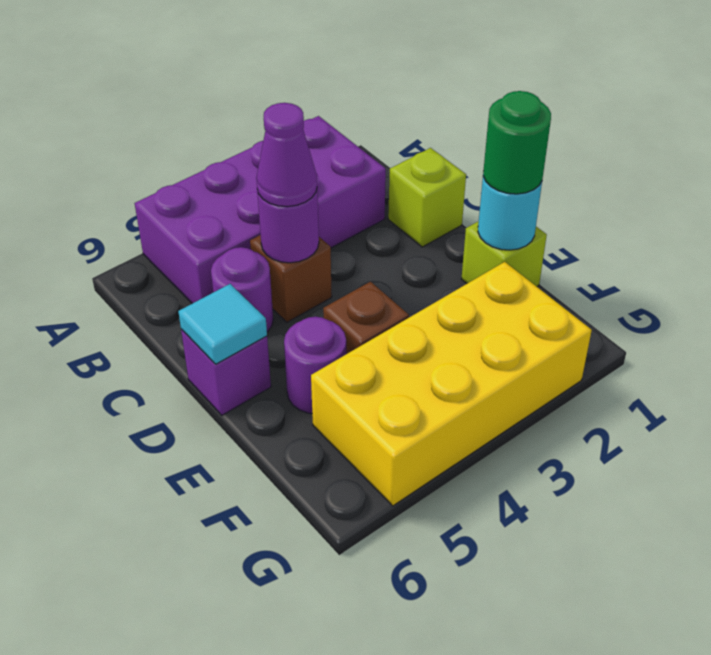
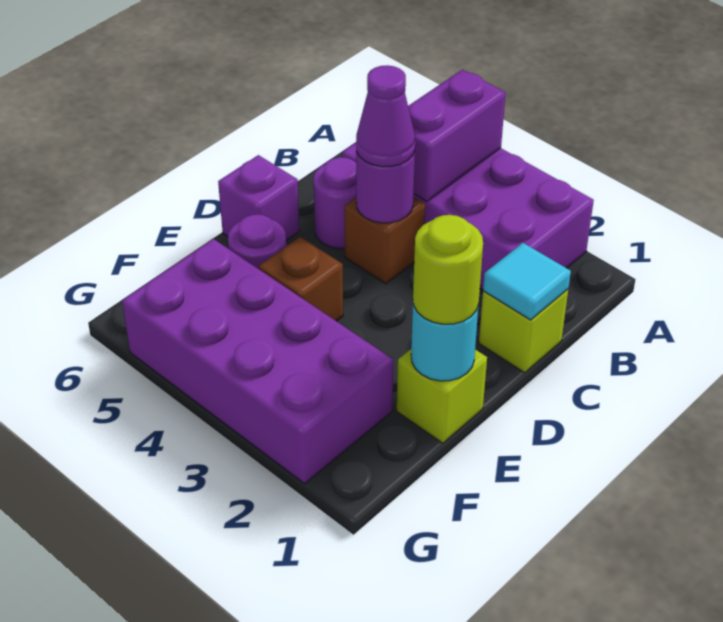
none -> purple brick A4:B4 level 2
cyan tile D6 level 2 -> cyan tile C1 level 2
green round brick E1 level 3 -> lime round brick E1 level 3
yellow brick F2:G5 level 1 -> purple brick F2:G5 level 1

